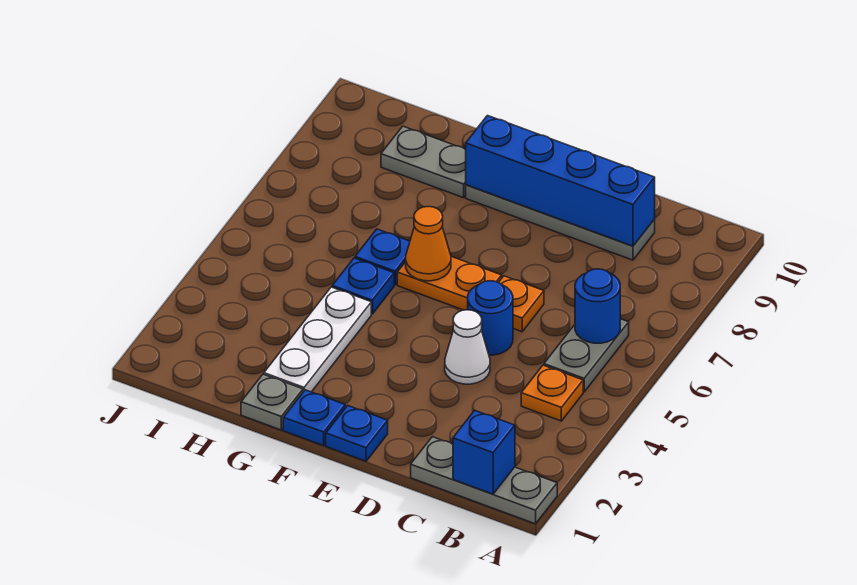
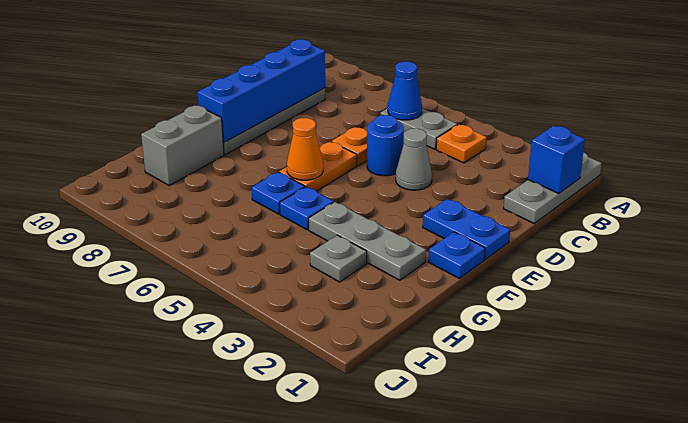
blue round brick B6 level 2 -> blue cone B6 level 2
white cone D4 level 1 -> grey cone D4 level 1
blue plate E1 level 1 -> blue plate E1:E2 level 1
grey plate G1 level 1 -> grey plate H3 level 1
white plate G2:G4 level 1 -> grey plate G2:G4 level 1
grey plate G9:H9 level 1 -> grey brick G9:H9 level 1

